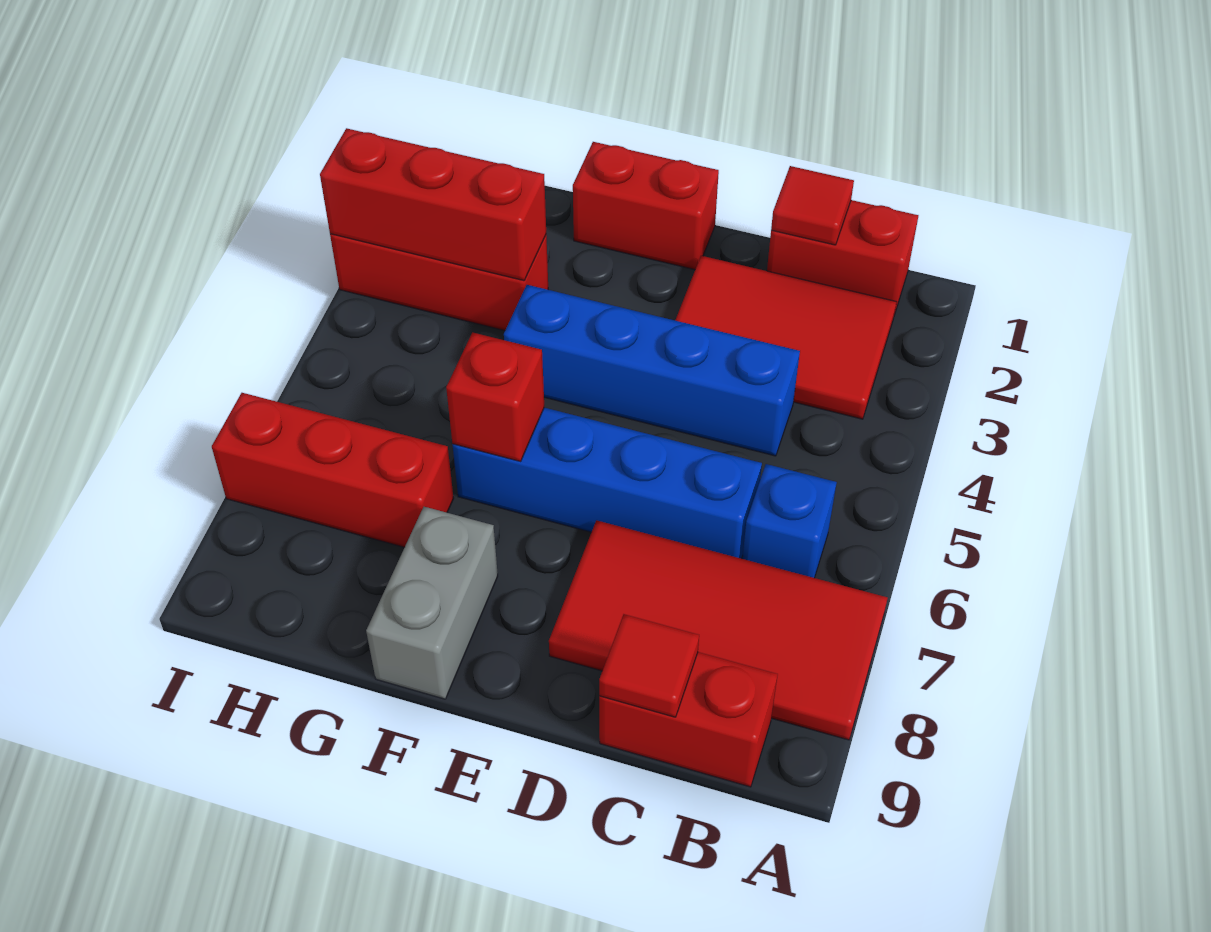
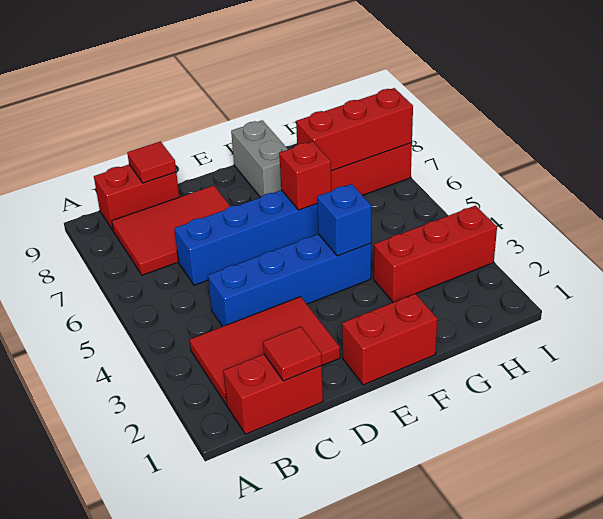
red tile A7:D8 level 1 -> red tile B7:D8 level 1
blue brick B6 level 1 -> blue brick F4 level 2
red brick G3:I3 level 2 -> red brick G7:I7 level 2

